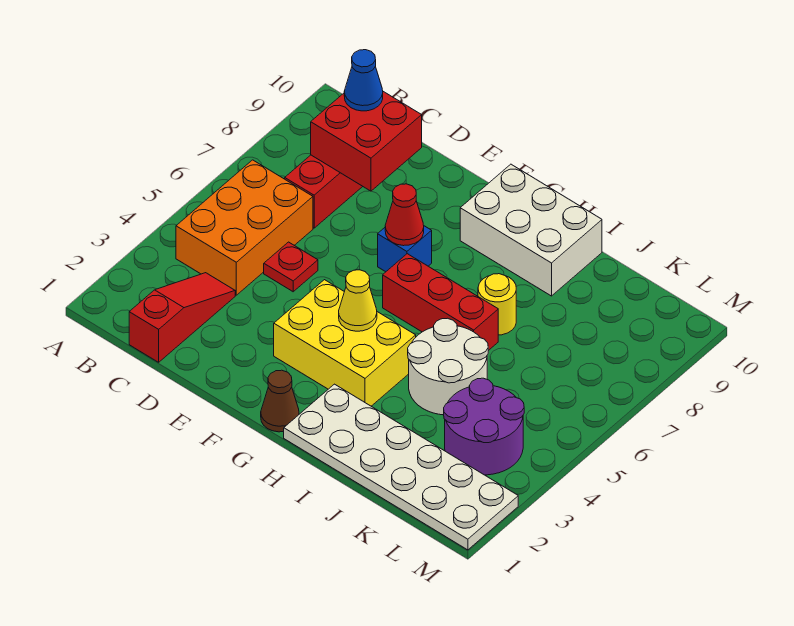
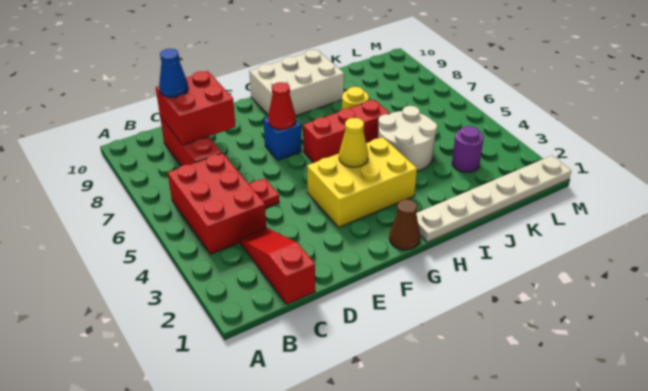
orange brick B4:C6 level 1 -> red brick B4:C6 level 1
white plate H1:M2 level 1 -> white plate H1:M1 level 1
purple round brick K3:L4 level 1 -> purple round brick K3 level 1

